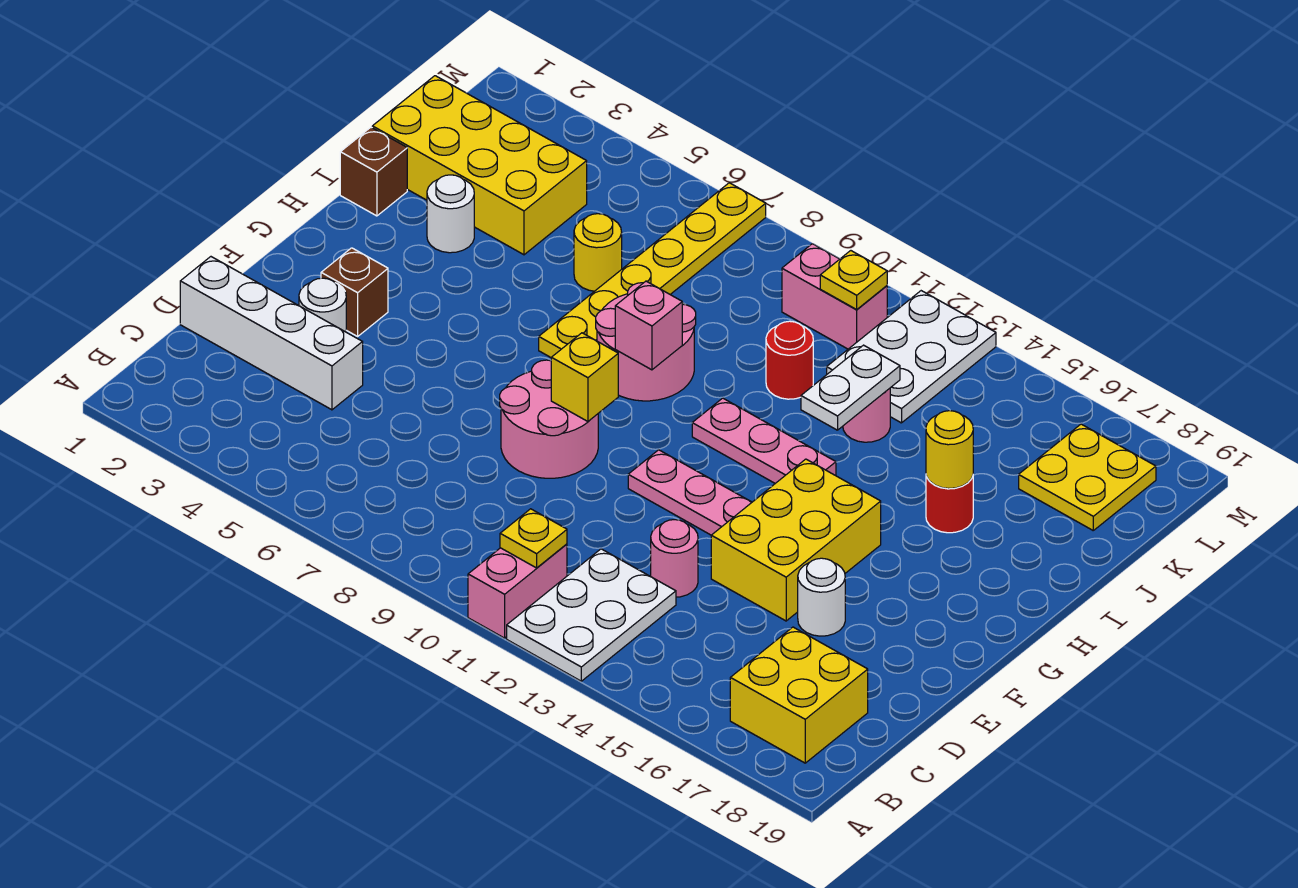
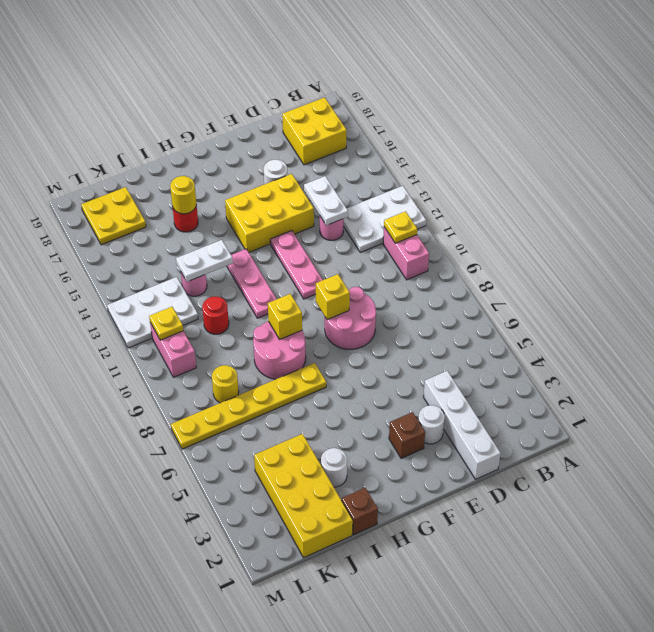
pink brick A11:B11 level 1 -> pink brick B10:B11 level 1
none -> white plate D13:D14 level 2
pink brick H9 level 2 -> yellow brick H9 level 2
yellow round brick J6 level 1 -> yellow round brick K8 level 1

